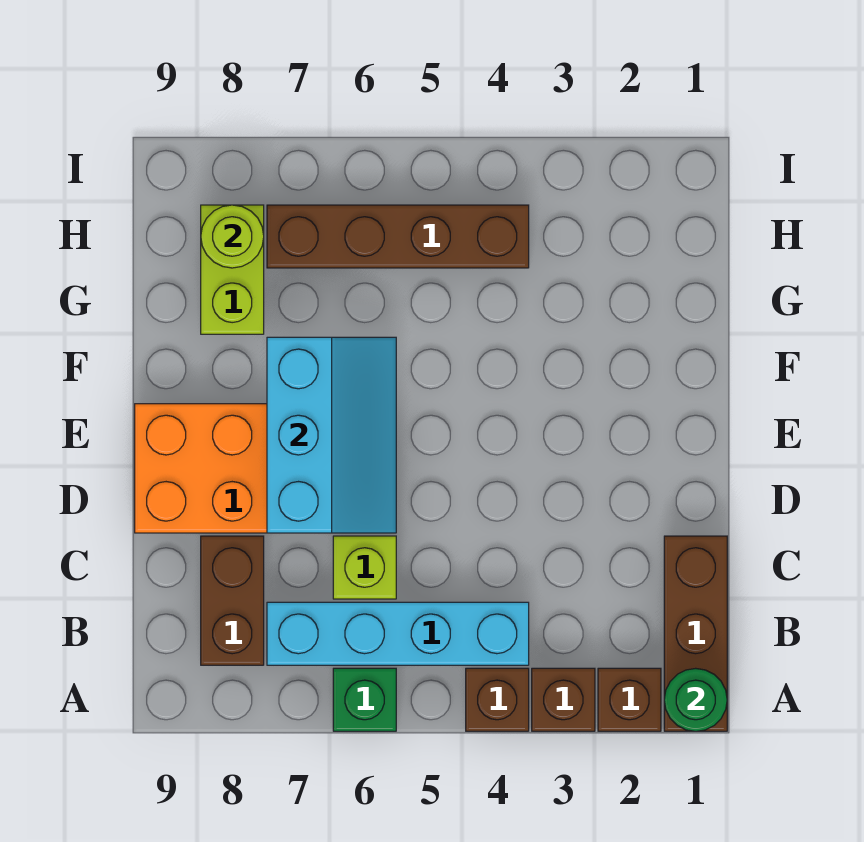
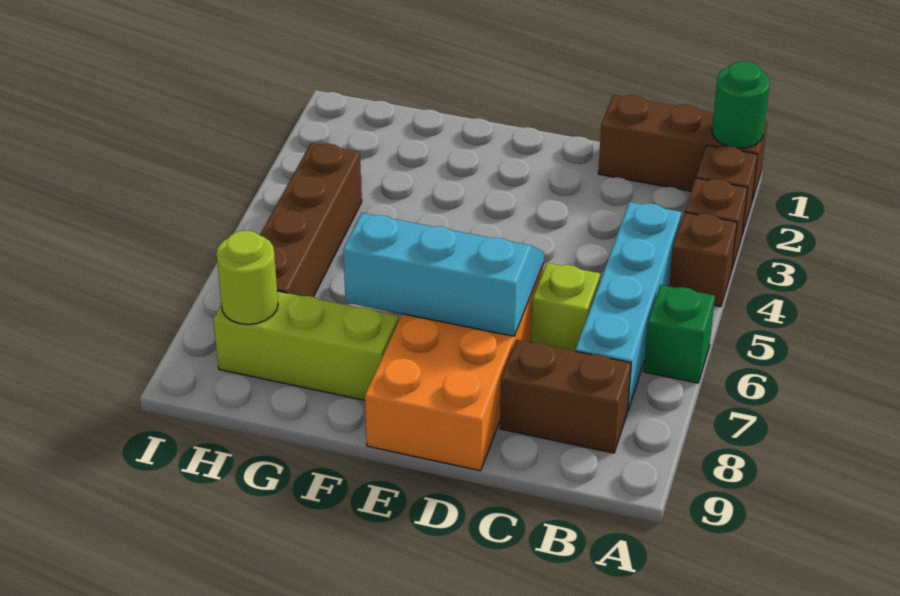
lime brick G8:H8 level 1 -> lime brick F8:H8 level 1

